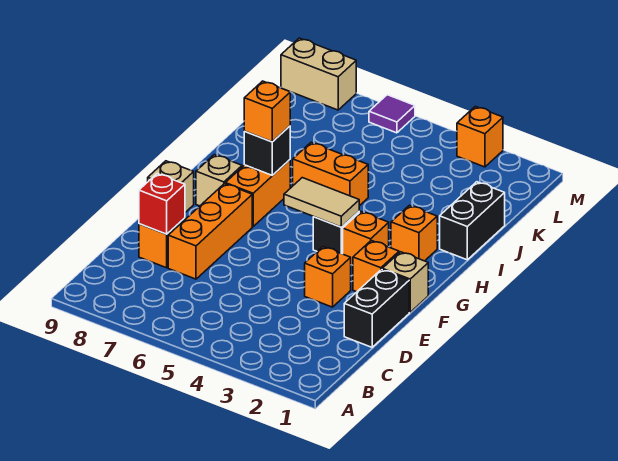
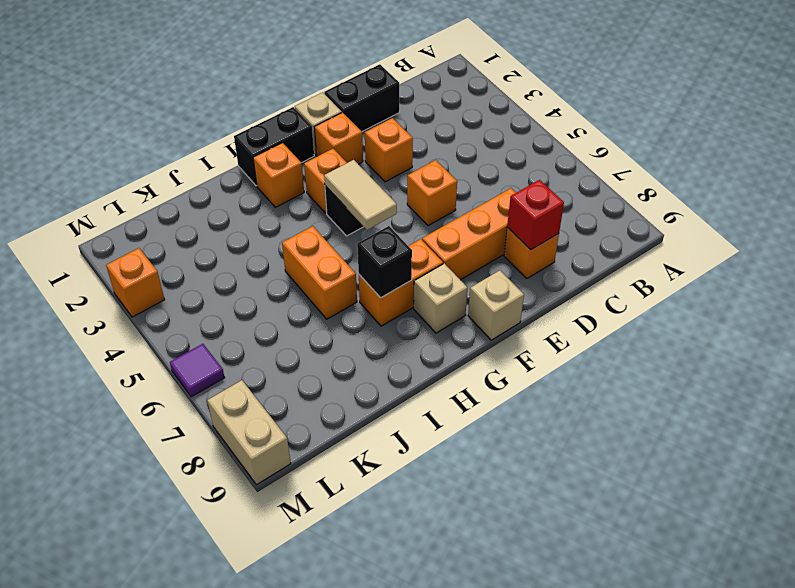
orange brick H7 level 3 -> orange brick E5 level 1
black brick I1:J1 level 1 -> black brick G1:H1 level 1

